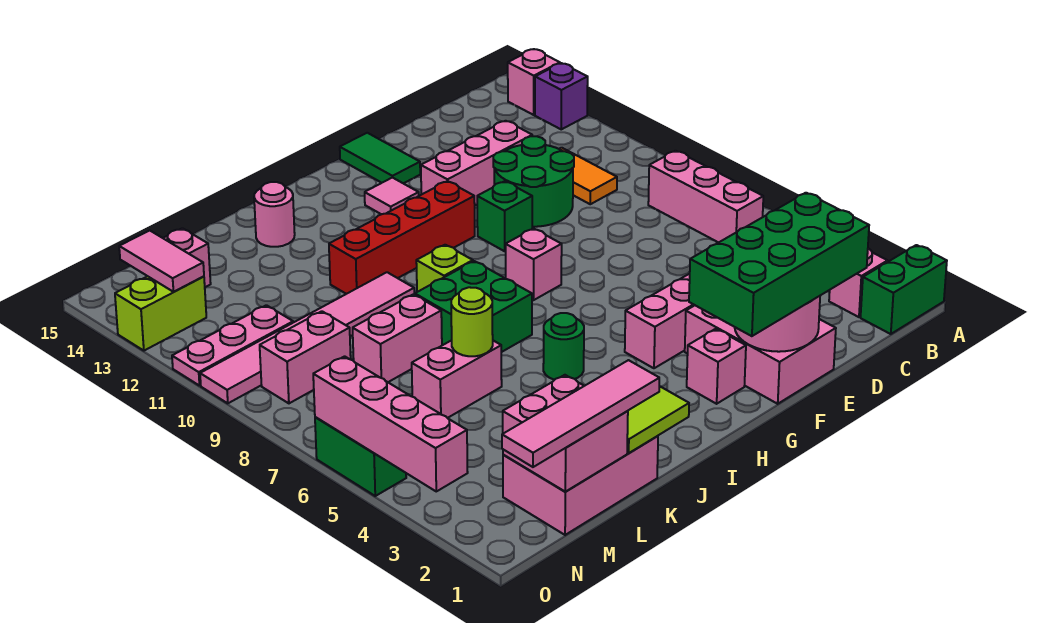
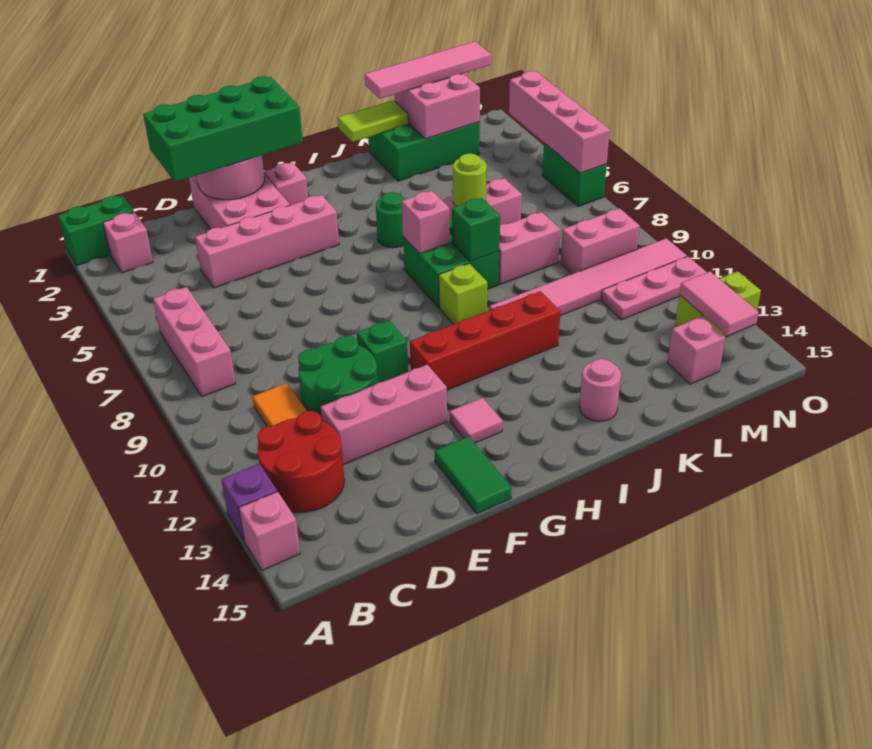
none -> red round brick B12:C13 level 1
pink brick G8 level 1 -> pink brick I7 level 2
none -> green brick J8 level 2
pink brick K1:M2 level 1 -> green brick K1:M2 level 1

